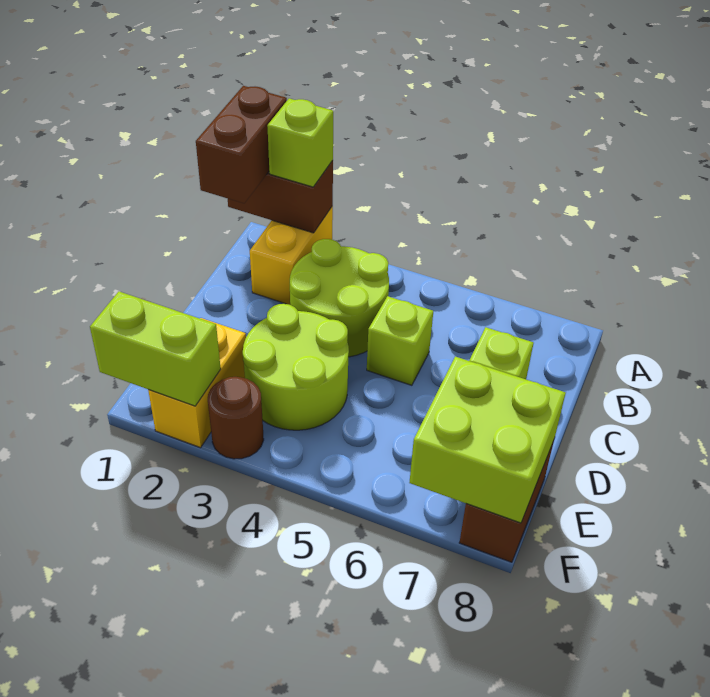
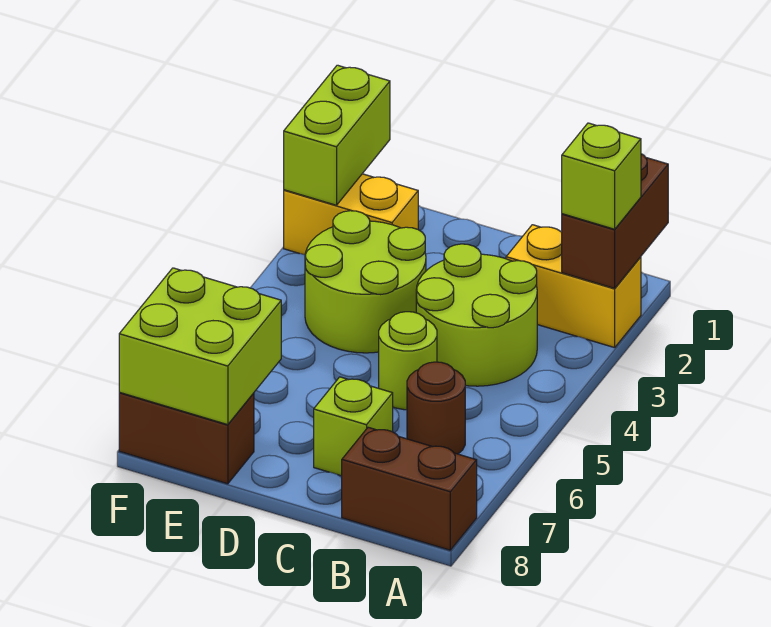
brown brick A1:B1 level 3 -> brown brick A8:B8 level 1
lime brick C5 level 1 -> lime round brick C5 level 1
brown round brick F3 level 1 -> brown round brick B6 level 1

